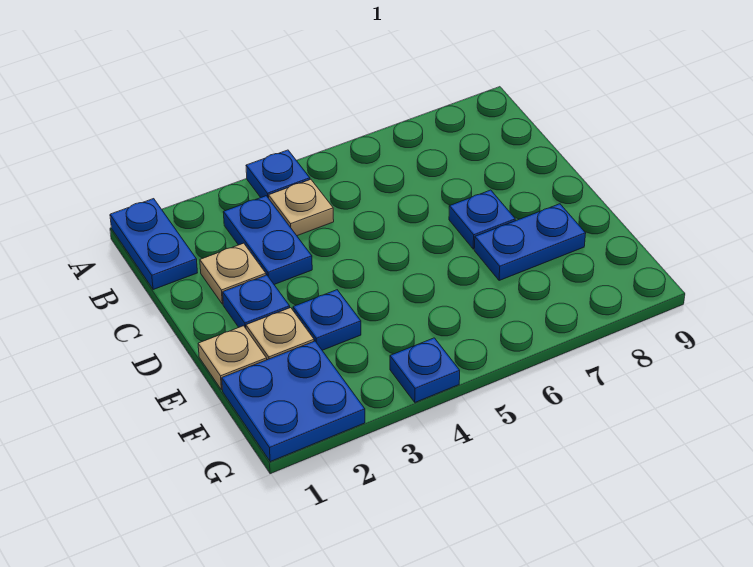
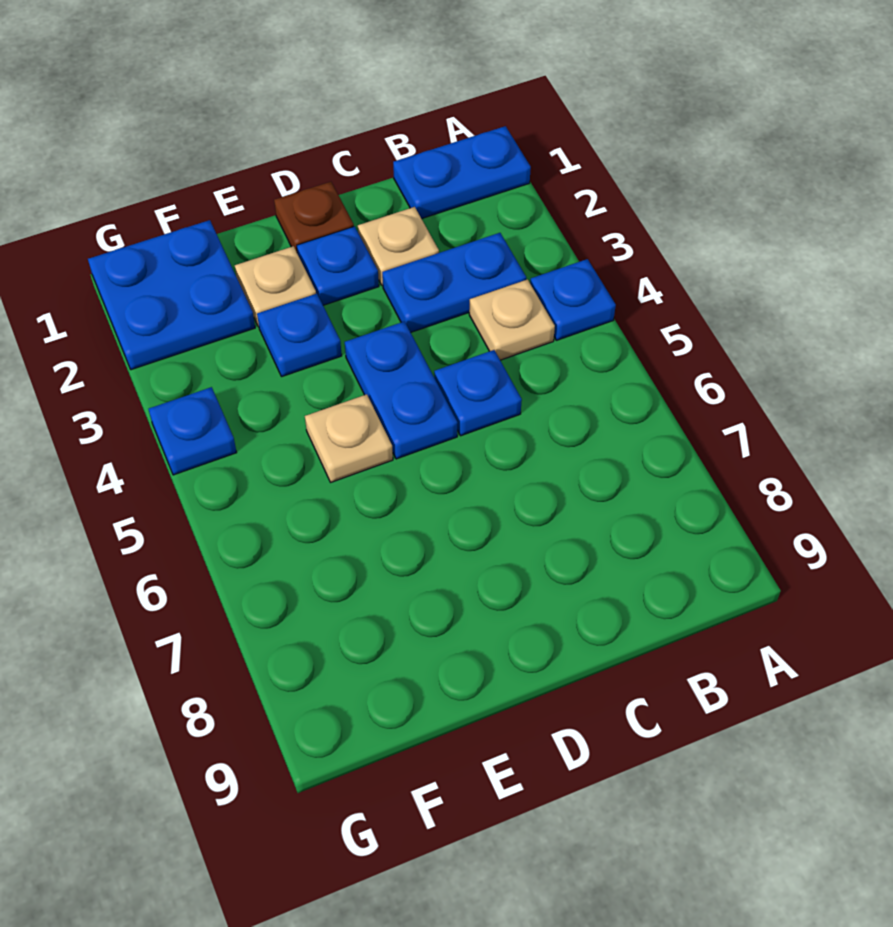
none -> brown plate D1 level 1
blue plate D7 level 1 -> blue plate C5 level 1
tan plate E1 level 1 -> tan plate E5 level 1
blue plate E7:E8 level 1 -> blue plate D4:D5 level 1

